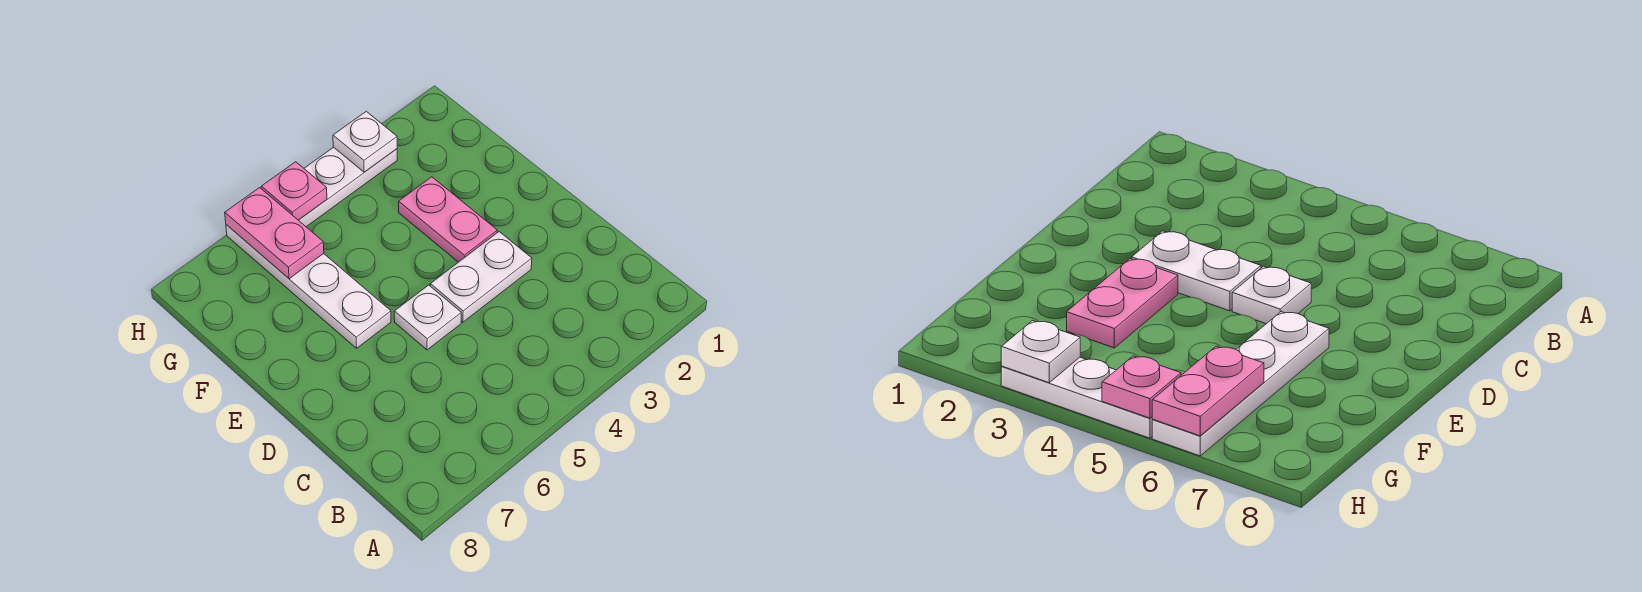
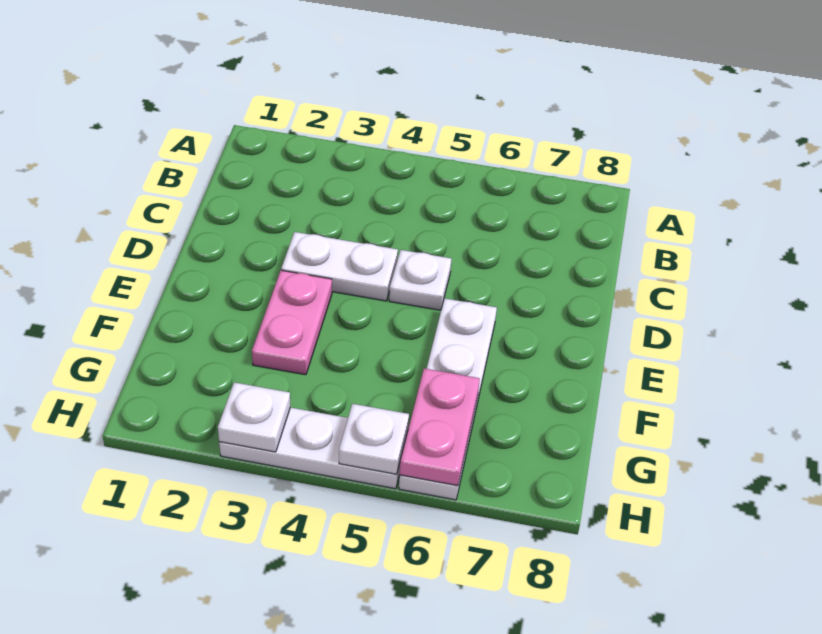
pink plate H5 level 2 -> white plate H5 level 2

